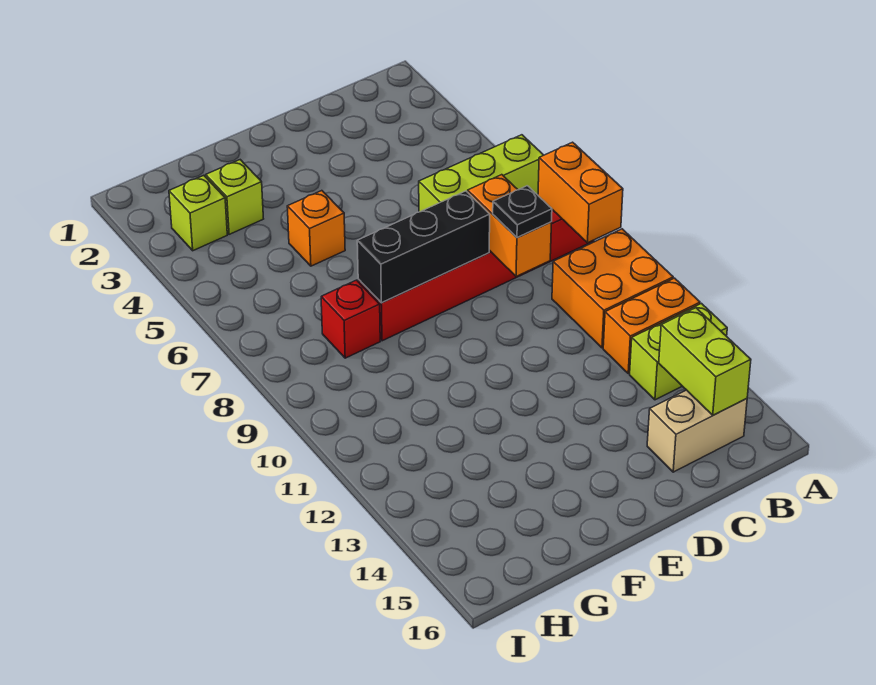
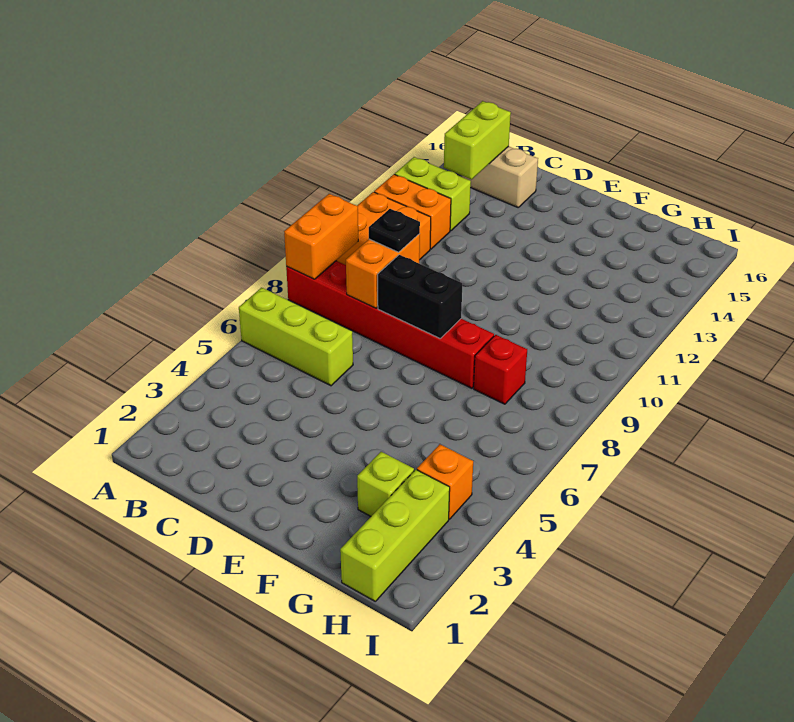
black brick D8:F8 level 2 -> black brick D8:E8 level 2
orange brick F5 level 1 -> orange brick H4 level 1
lime brick H3 level 1 -> lime brick H1:H3 level 1

